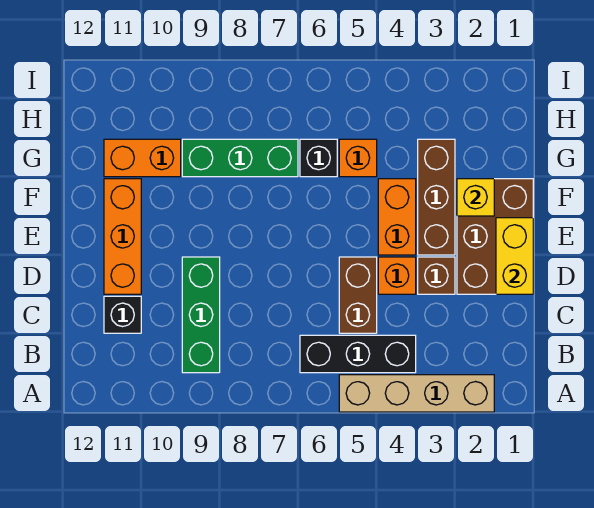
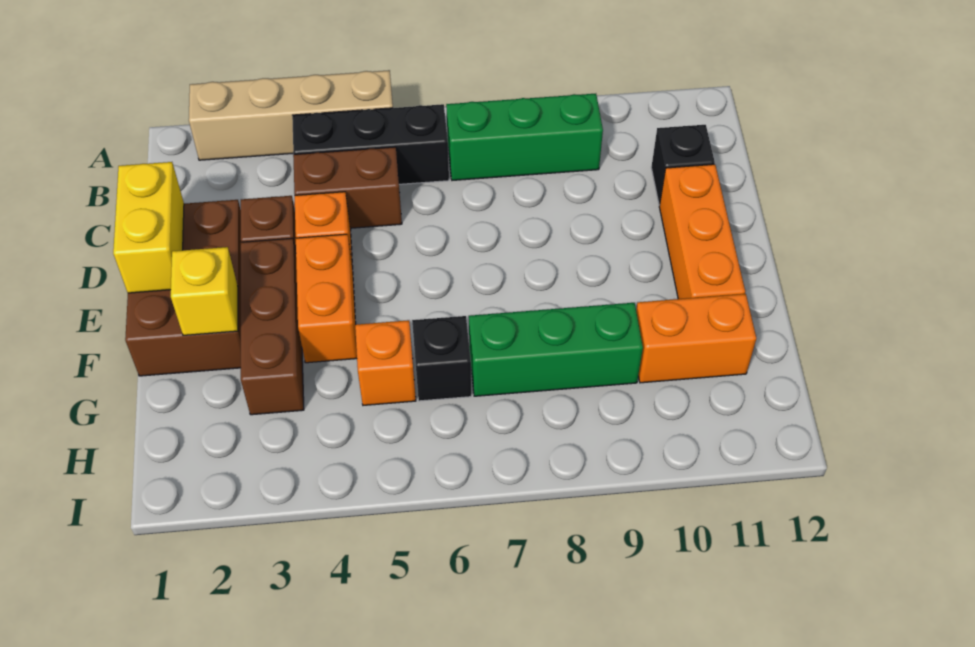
green brick B9:D9 level 1 -> green brick B7:B9 level 1
brown brick C5:D5 level 1 -> brown brick C4:C5 level 1

